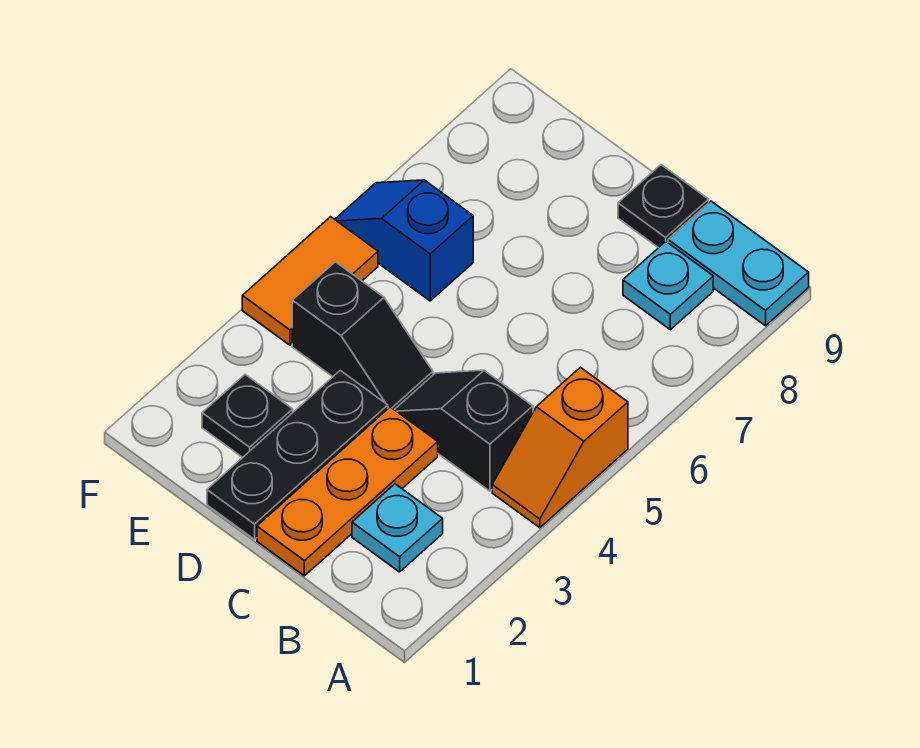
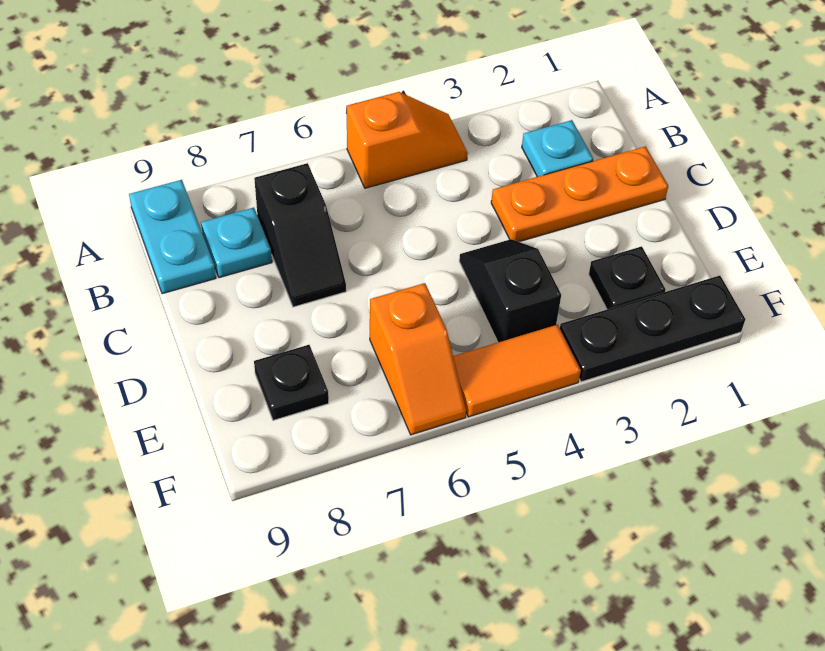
black slope B4:C4 level 1 top B -> black slope B7:C7 level 1 top B
black plate C9 level 1 -> black plate E8 level 1
black plate D1:D3 level 1 -> black plate F1:F3 level 1
blue slope E6:F6 level 1 top E -> orange slope E6:F6 level 1 top E

